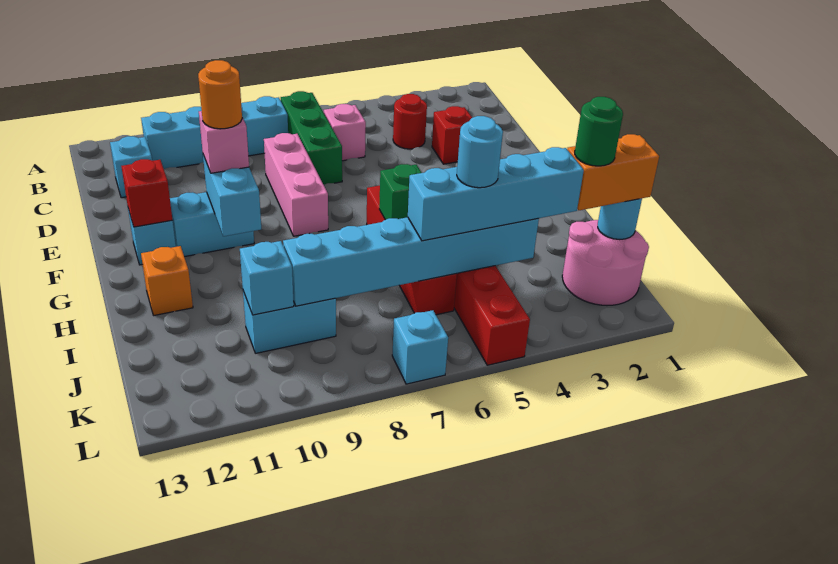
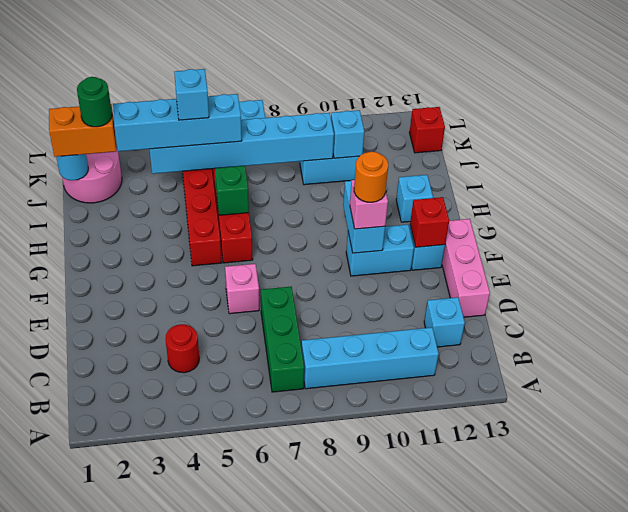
pink brick C6 level 1 -> pink brick E6 level 1
red brick D3 level 1 -> red brick K13 level 1
pink brick D8:F8 level 1 -> pink brick D13:F13 level 1
orange brick H12 level 1 -> cyan brick H12 level 1
cyan round brick J5 level 4 -> cyan brick J5 level 4

